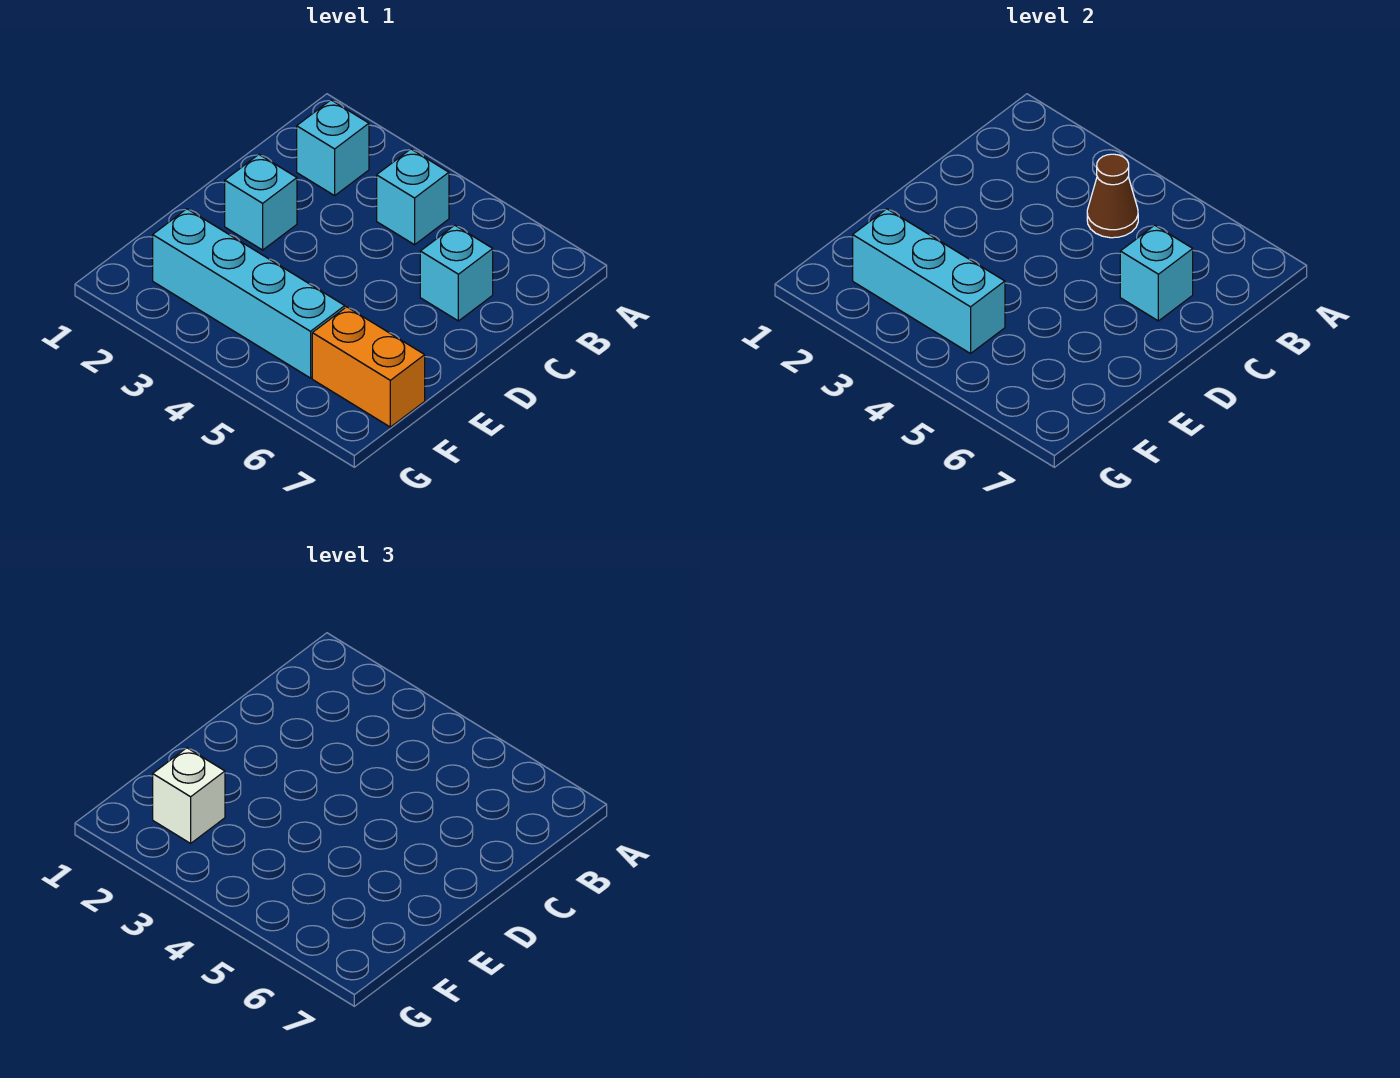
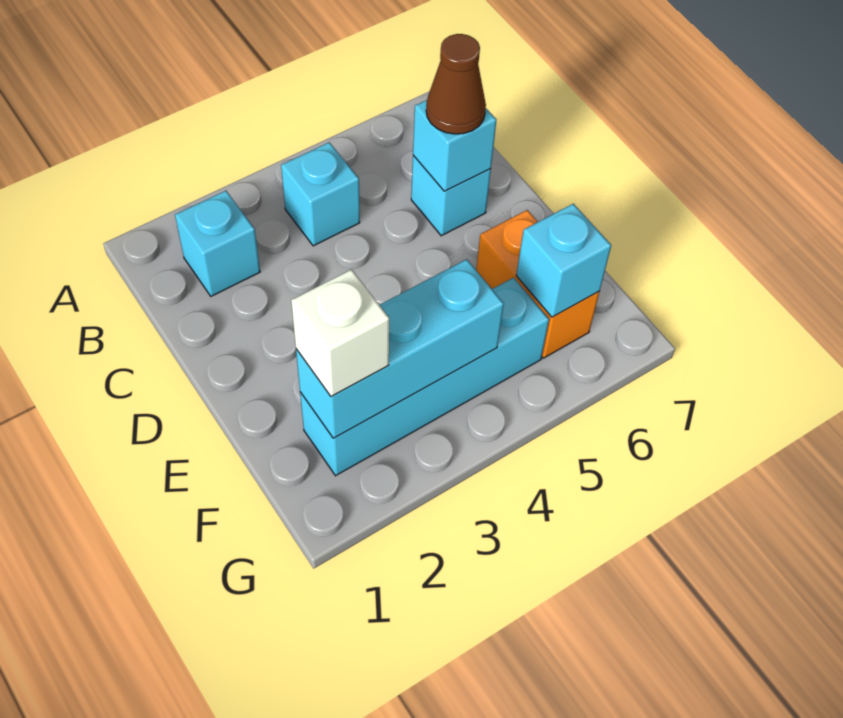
brown cone B4 level 2 -> brown cone C6 level 3
cyan brick D2 level 1 -> cyan brick F6 level 2
orange brick F6:F7 level 1 -> orange brick E6:F6 level 1

